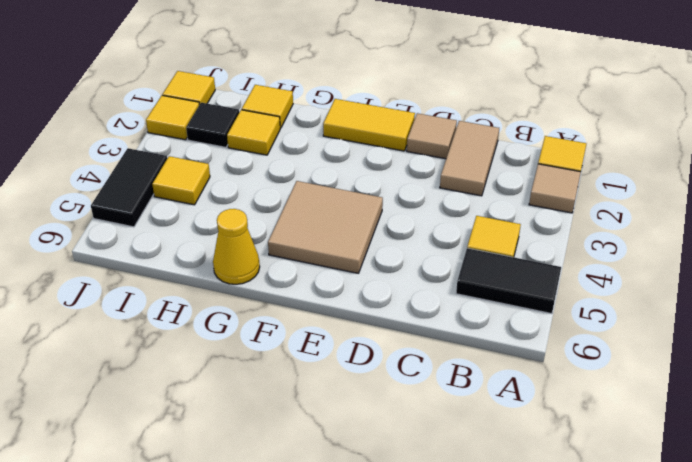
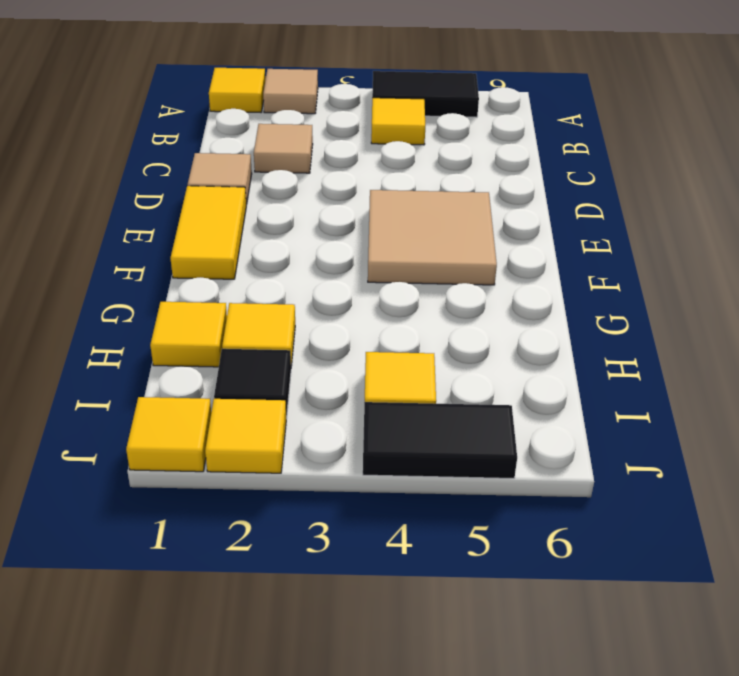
black tile A5:B5 level 1 -> black tile A4:A5 level 1
tan tile C1:C2 level 1 -> tan tile C2 level 1
yellow cone G6 level 1 -> none

